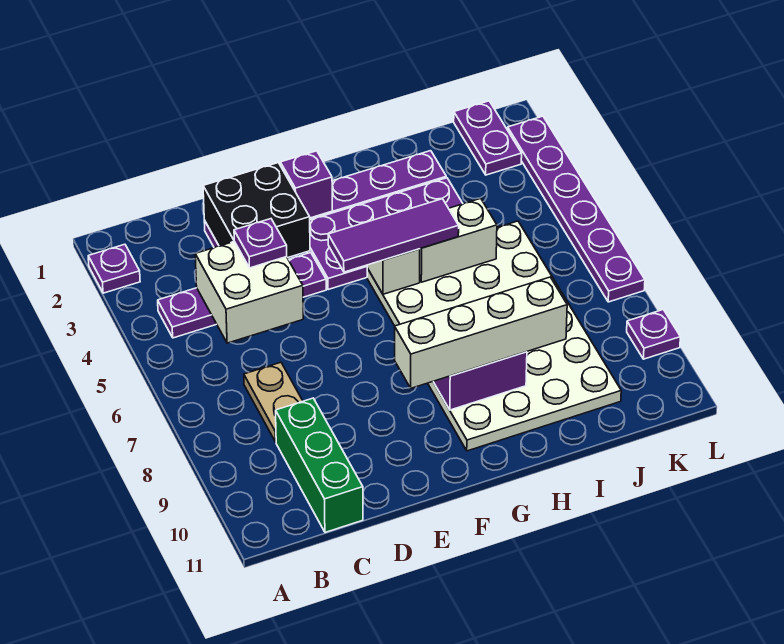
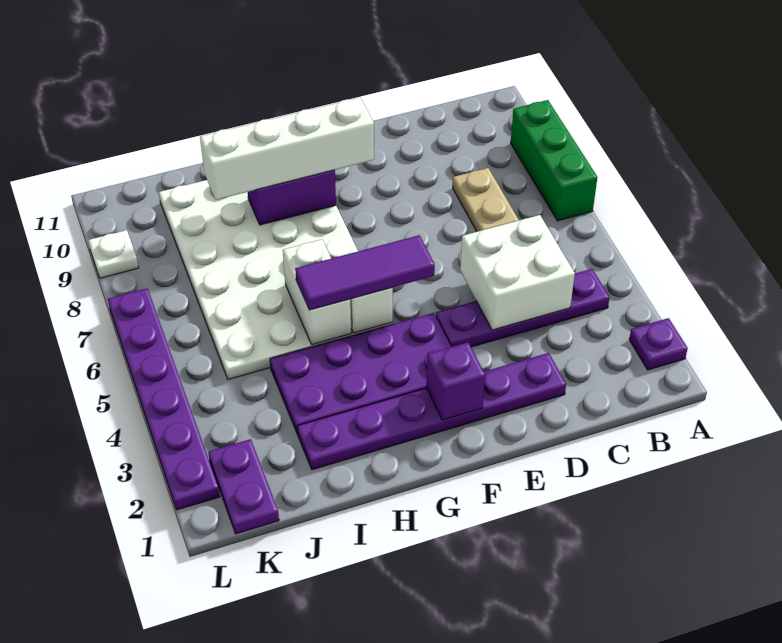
green brick C9:C11 level 1 -> green brick A7:A9 level 1
black brick D2:E3 level 2 -> none
purple plate D4 level 3 -> none
white brick H5:I5 level 2 -> white brick H5:H6 level 2
purple plate L9 level 1 -> white plate L9 level 1

